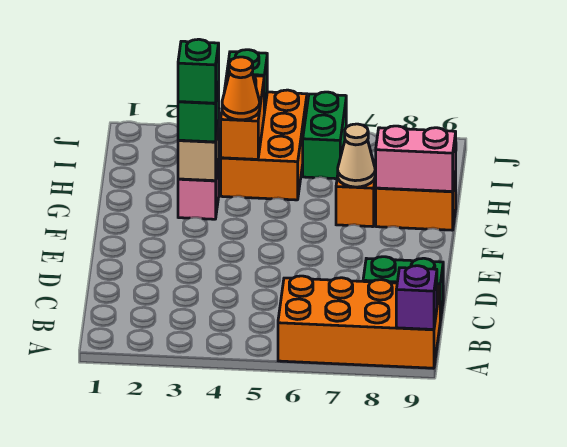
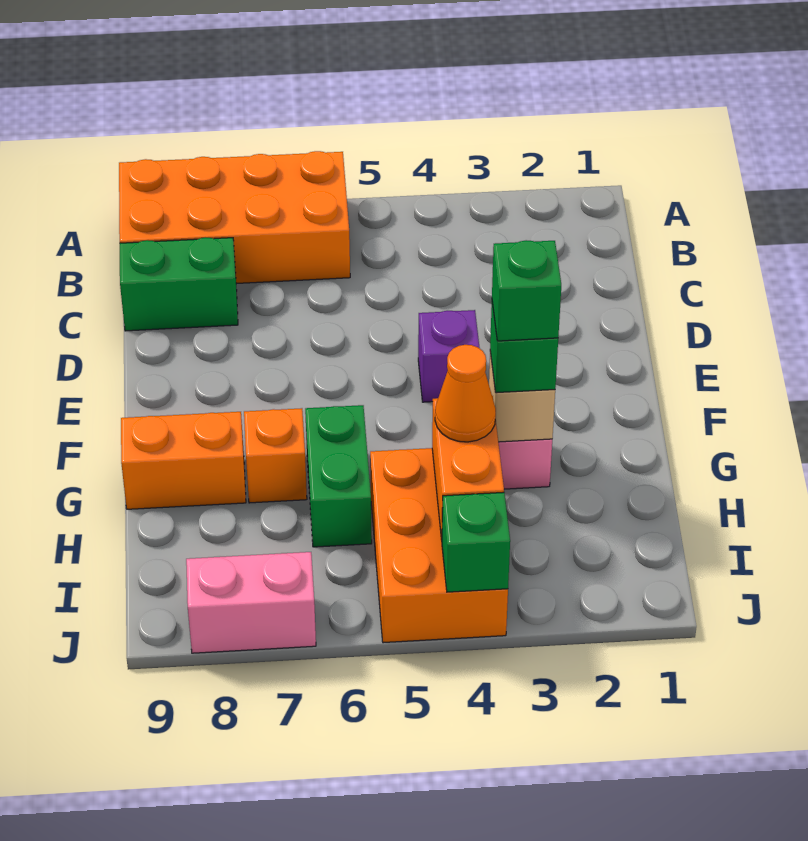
purple brick A9 level 2 -> purple brick E4 level 1
tan cone G7 level 2 -> none
pink brick G8:G9 level 2 -> pink brick J7:J8 level 1
green brick I6:J6 level 1 -> green brick G6:H6 level 1

